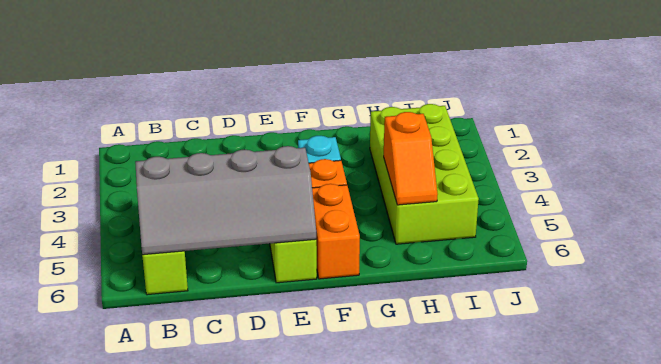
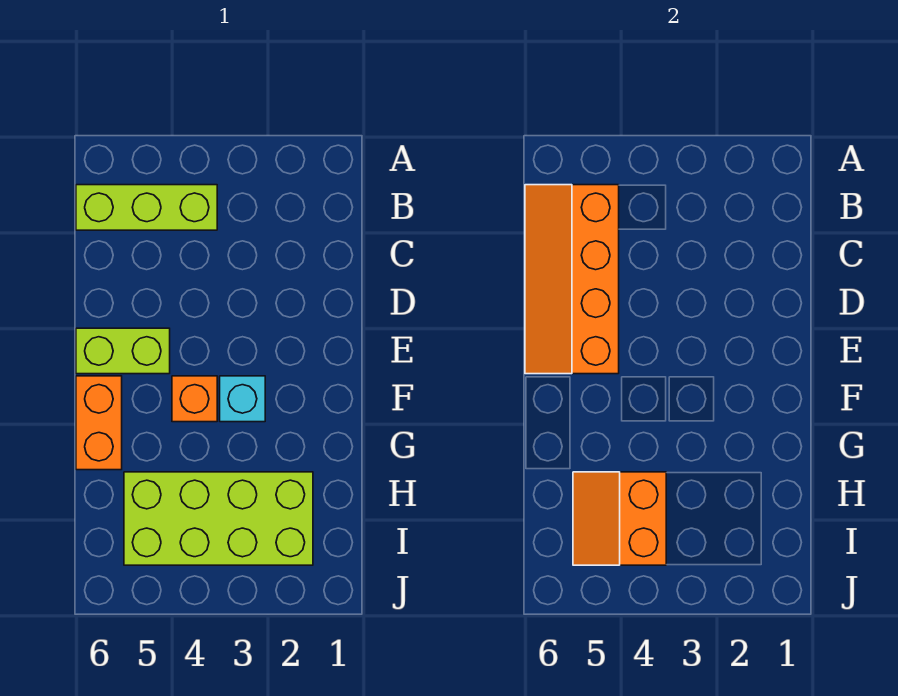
grey slope B5:E6 level 2 top 5 -> orange slope B5:E6 level 2 top 5
orange brick F5:F6 level 1 -> orange brick F6:G6 level 1
orange slope H4:H5 level 2 top 4 -> orange slope H4:I5 level 2 top 4

